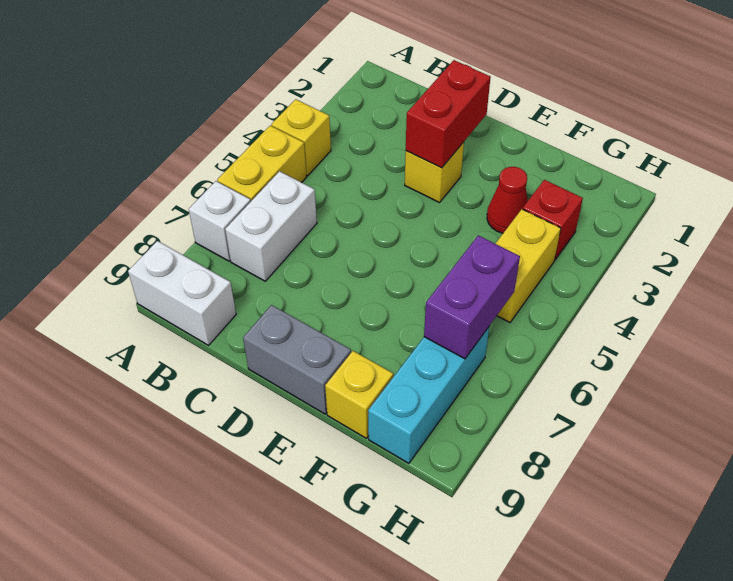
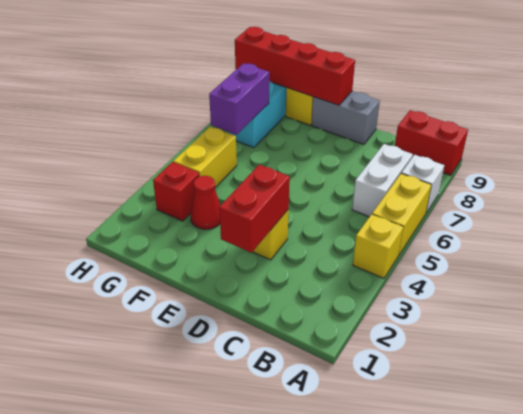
white brick A9:B9 level 1 -> red brick A9:B9 level 1
none -> red brick E9:H9 level 2

